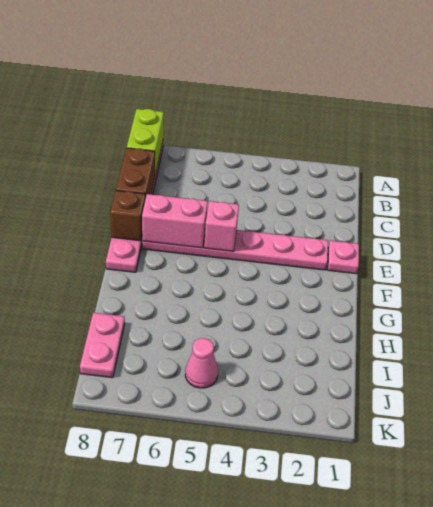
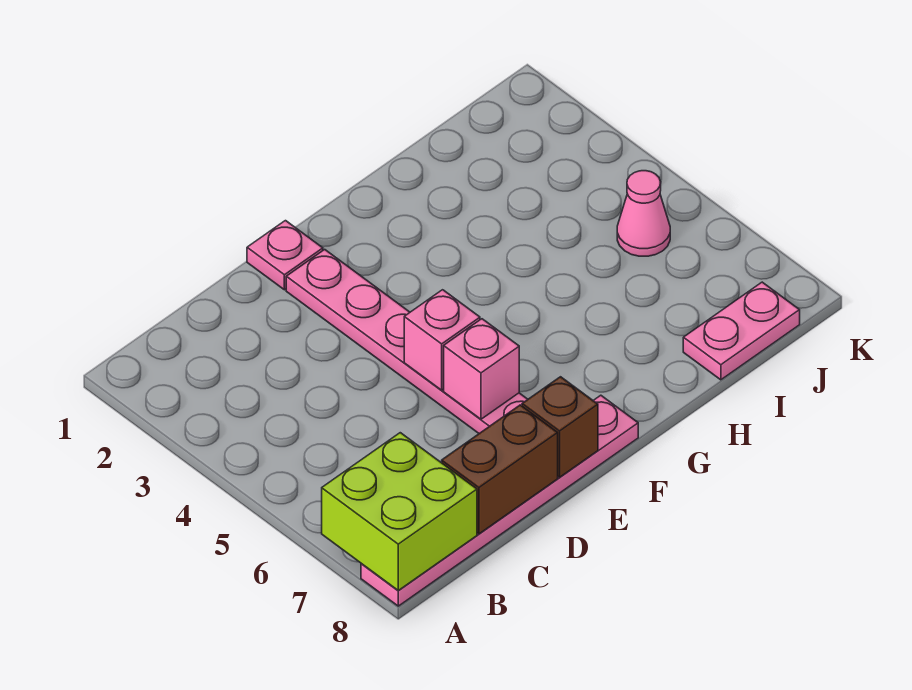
lime brick A8:B8 level 2 -> lime brick A7:B8 level 2
pink brick E6:E7 level 2 -> pink brick E6 level 2

